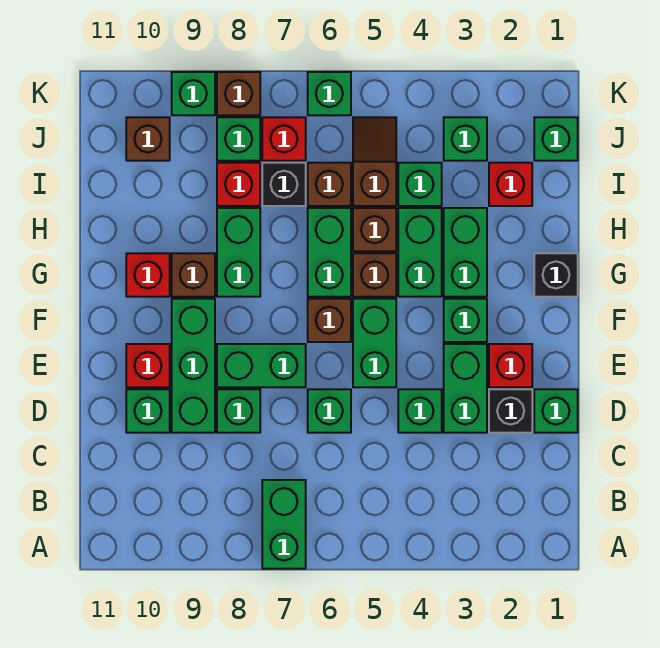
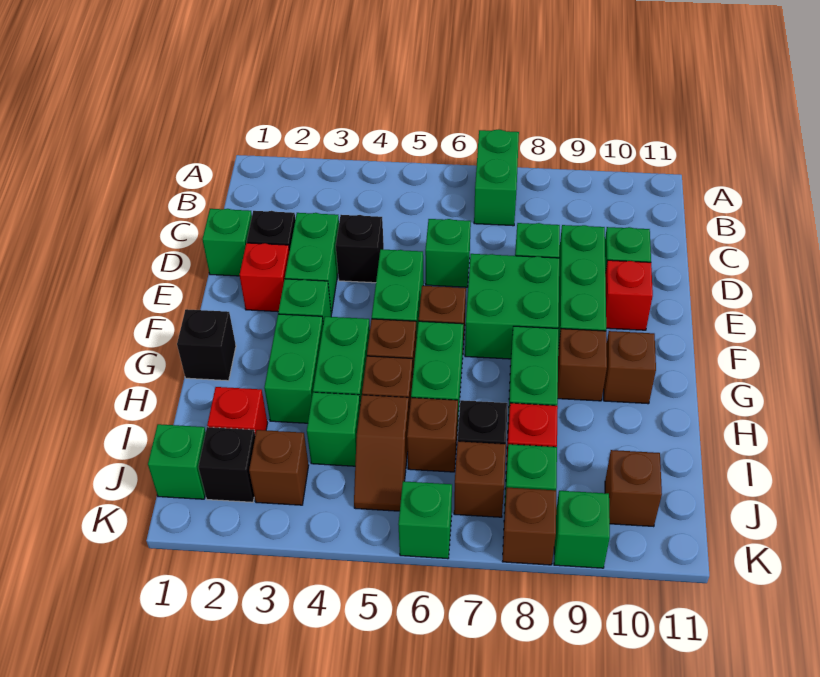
green brick D4 level 1 -> black brick D4 level 1
green brick E7:E8 level 1 -> green brick E7:F8 level 1
red brick G10 level 1 -> brown brick G10 level 1
none -> black brick J2 level 1
green brick J3 level 1 -> brown brick J3 level 1
red brick J7 level 1 -> brown brick J7 level 1

